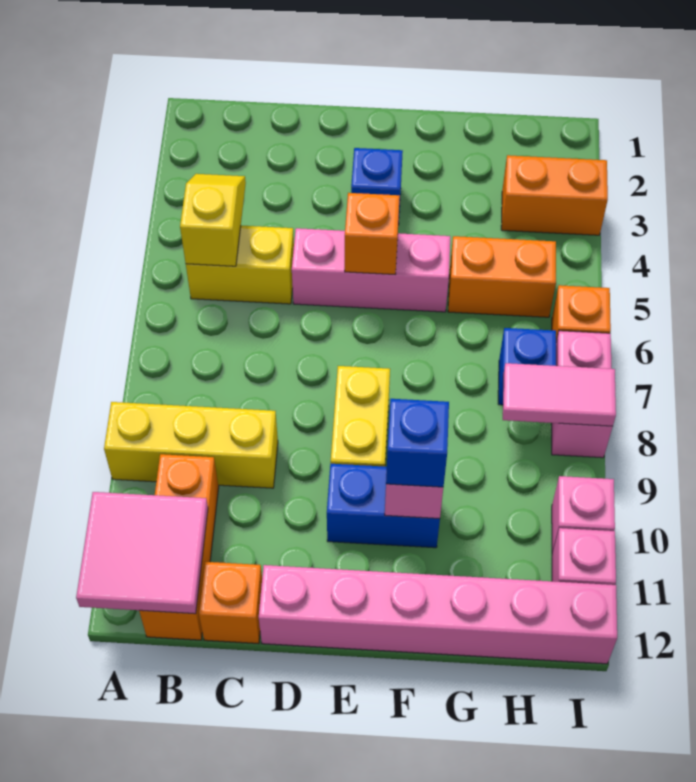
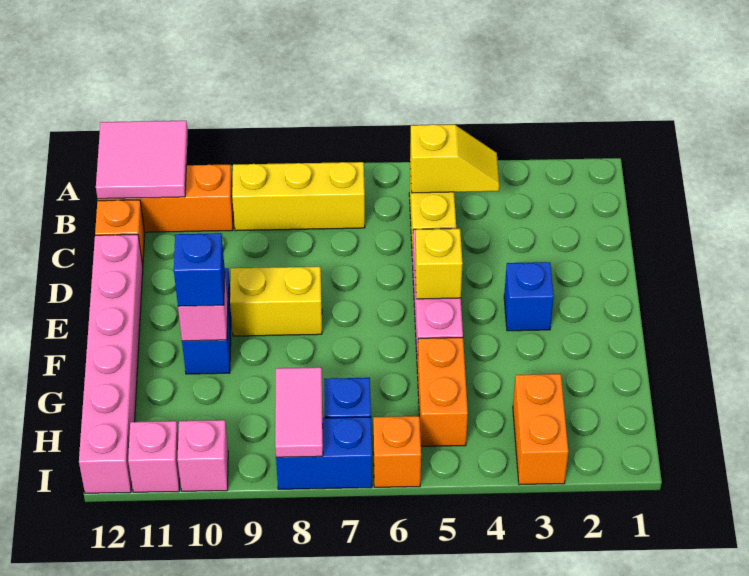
yellow brick A9:C9 level 1 -> yellow brick B7:B9 level 1
orange brick E5 level 2 -> yellow brick E5 level 2
pink brick I7:I8 level 1 -> blue brick I7:I8 level 1

